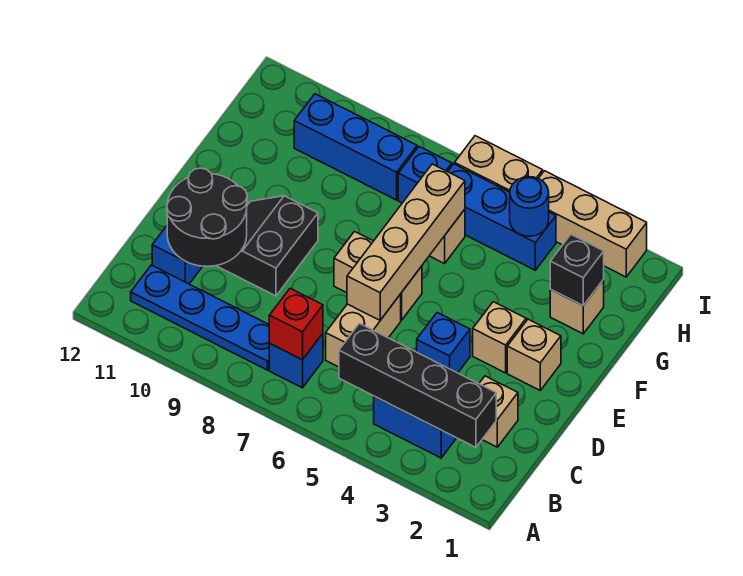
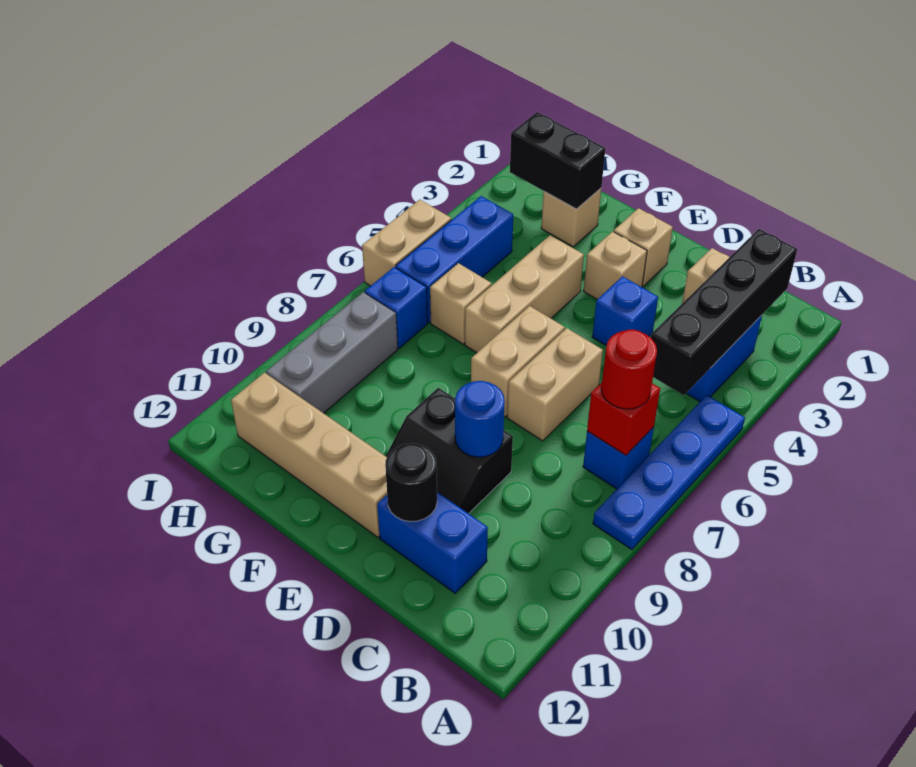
none -> red round brick B7 level 3
blue plate B8:B11 level 1 -> blue plate A5:A8 level 1
tan brick C6:D6 level 1 -> tan brick D6:D7 level 1
black round brick C10:D11 level 2 -> black round brick D11 level 2
tan brick D6:G6 level 2 -> tan brick E11:H11 level 1
black brick G2 level 2 -> black brick G2:H2 level 2
blue round brick H4 level 2 -> blue round brick D9 level 2
blue brick H8:H10 level 1 -> grey brick H8:H10 level 1
tan brick I2:I4 level 1 -> tan brick F4:F6 level 1

